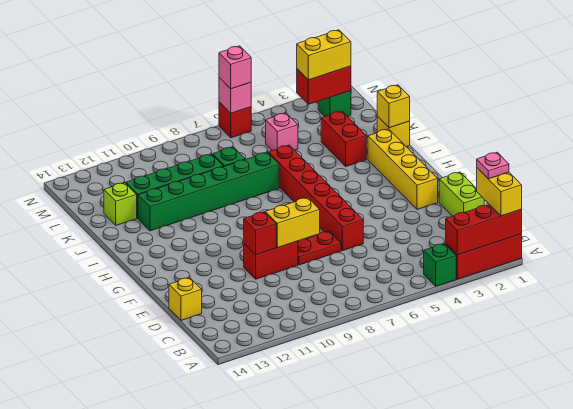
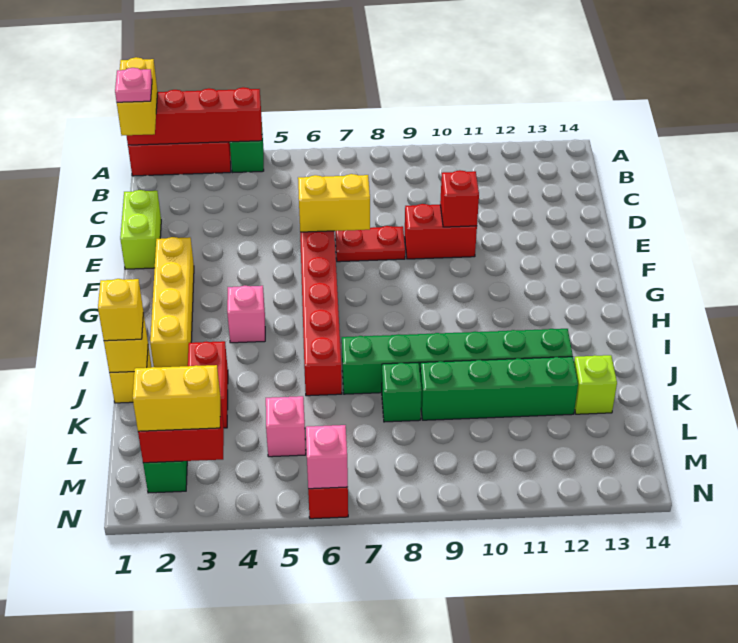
red brick A1:A3 level 2 -> red brick A1:A4 level 2
yellow brick D14 level 1 -> yellow brick J1 level 3
yellow brick E8:E9 level 2 -> yellow brick E6:E7 level 2
pink brick N6 level 3 -> pink brick H4 level 1

